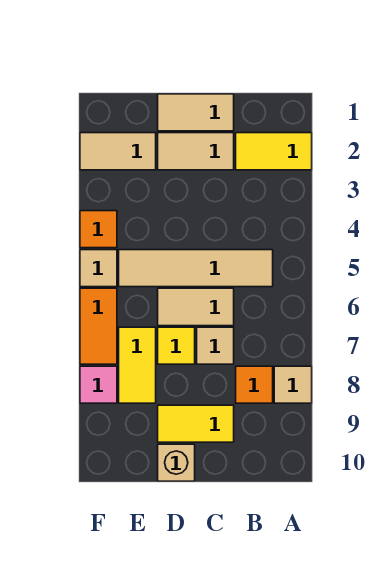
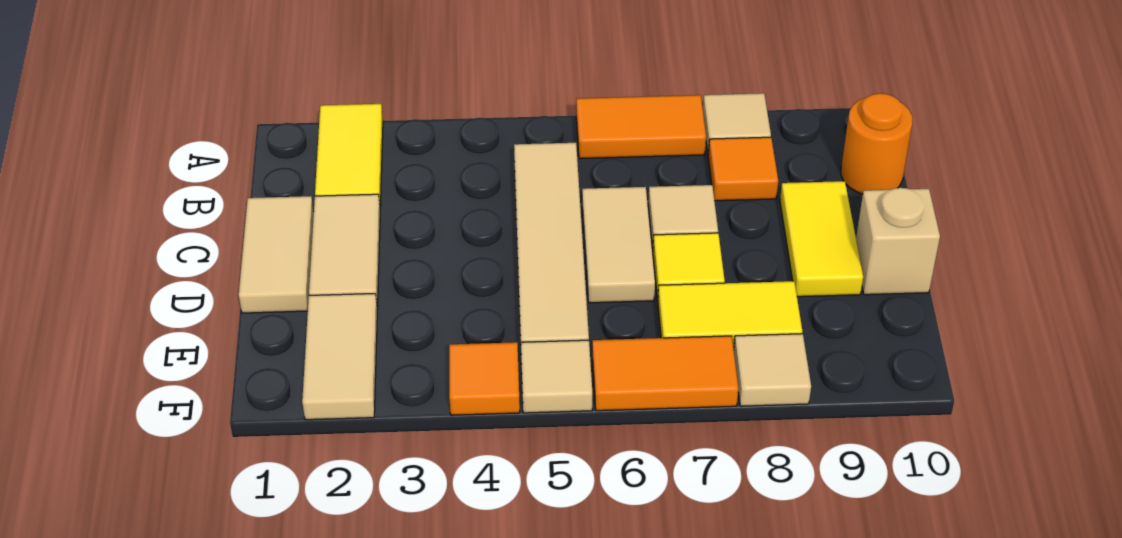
none -> orange tile A6:A7 level 1
none -> orange round brick B10 level 1
pink tile F8 level 1 -> tan tile F8 level 1

